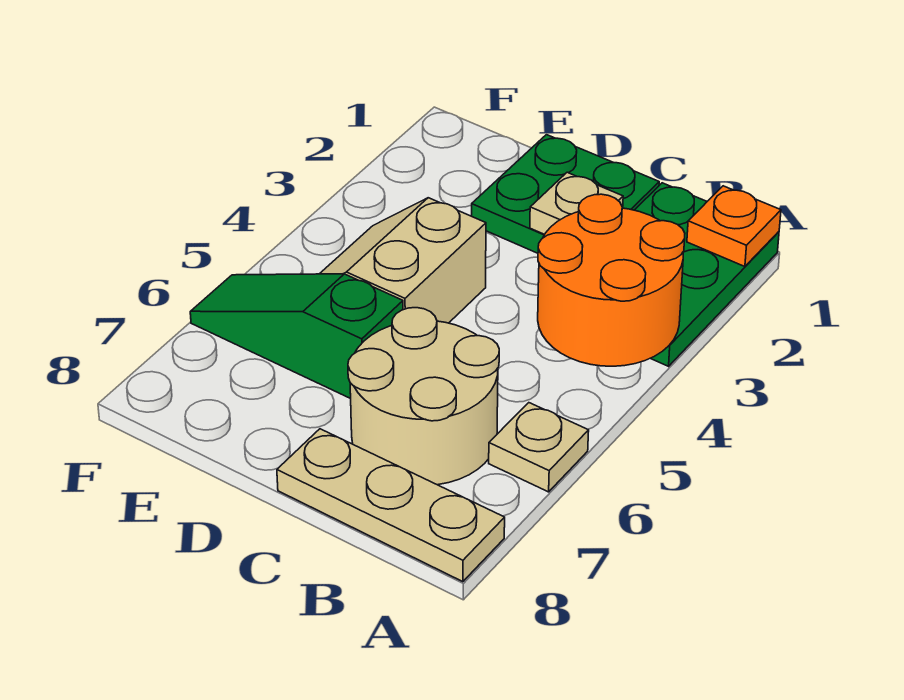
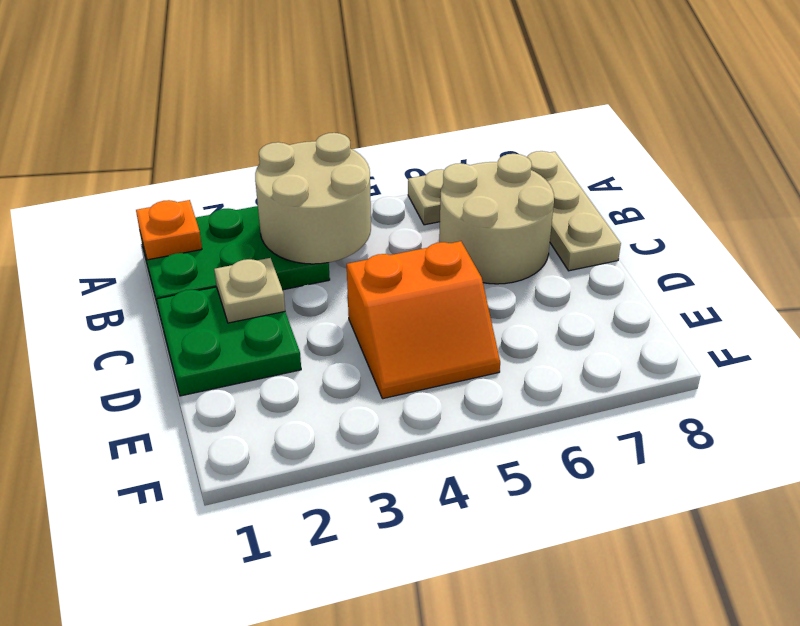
orange round brick A3:B4 level 2 -> tan round brick A3:B4 level 2
tan slope D4:E5 level 1 top D -> orange slope D4:E5 level 1 top D
green slope D6:F6 level 1 top D -> none

